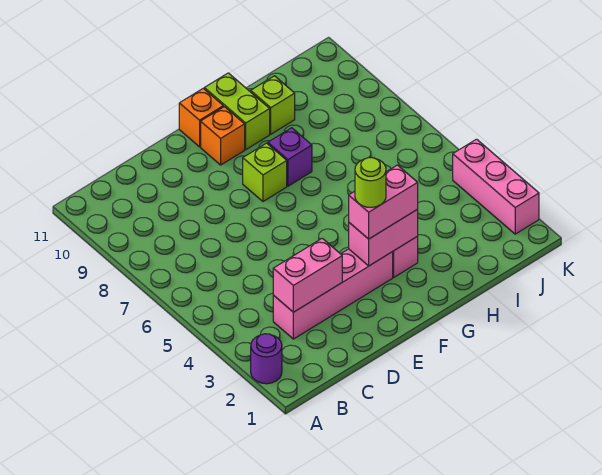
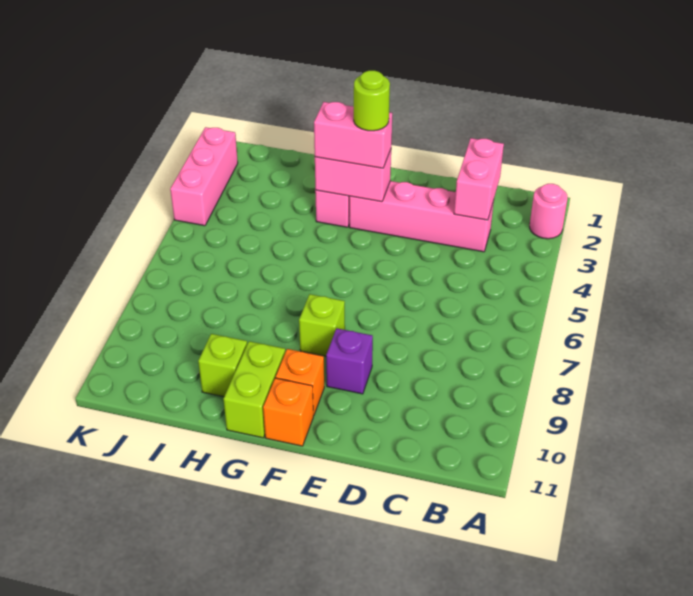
purple round brick A2 level 1 -> pink round brick A2 level 1
pink brick C3:D3 level 2 -> pink brick C2:C3 level 2
purple brick G8 level 1 -> purple brick E9 level 1

